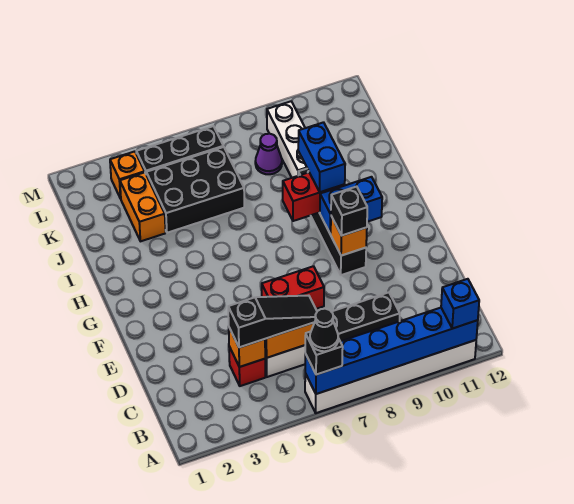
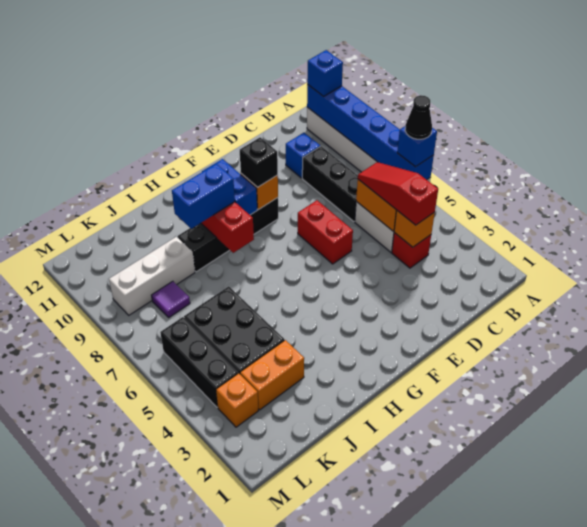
black brick A6 level 3 -> blue brick A6 level 3
black slope C4:C6 level 3 top 4 -> red slope C4:C6 level 3 top 4
none -> blue brick C10 level 1
purple cone K8 level 1 -> purple tile K8 level 1

